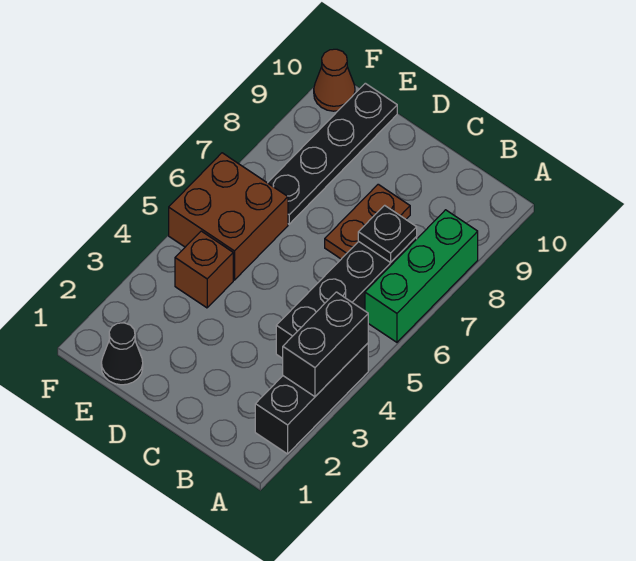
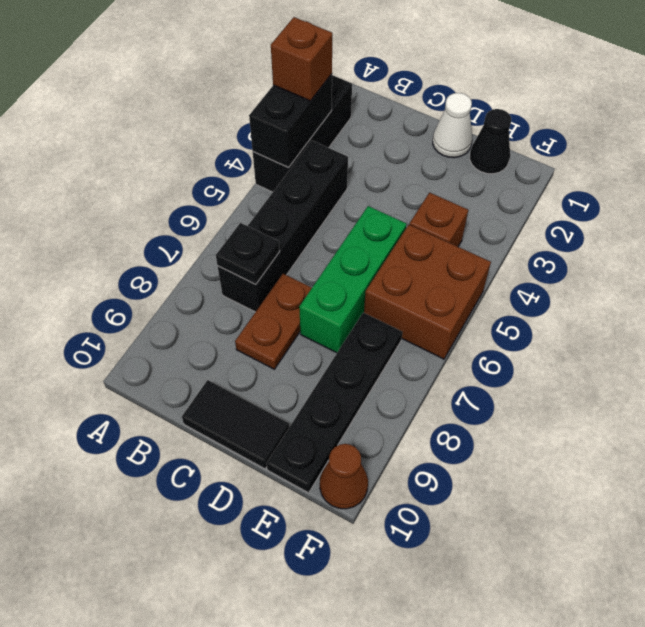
none -> brown brick A3 level 3
green brick A6:A8 level 1 -> green brick D5:D7 level 1
none -> black tile C10:D10 level 1
none -> white cone D1 level 1

